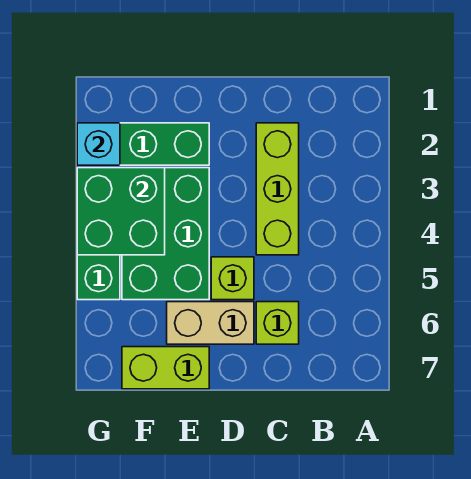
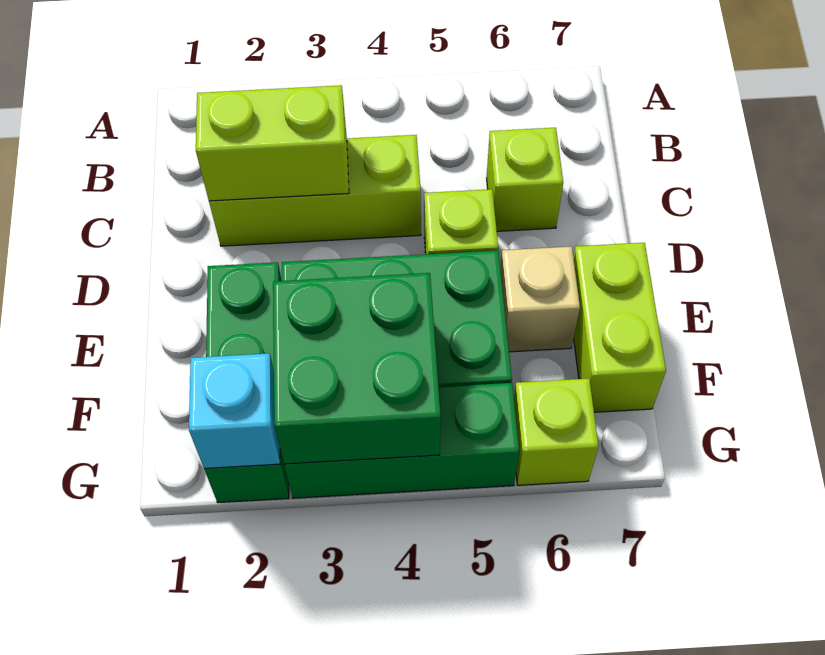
none -> lime brick C2:C3 level 2
tan brick D6:E6 level 1 -> tan brick E6 level 1
none -> lime brick G6 level 1

